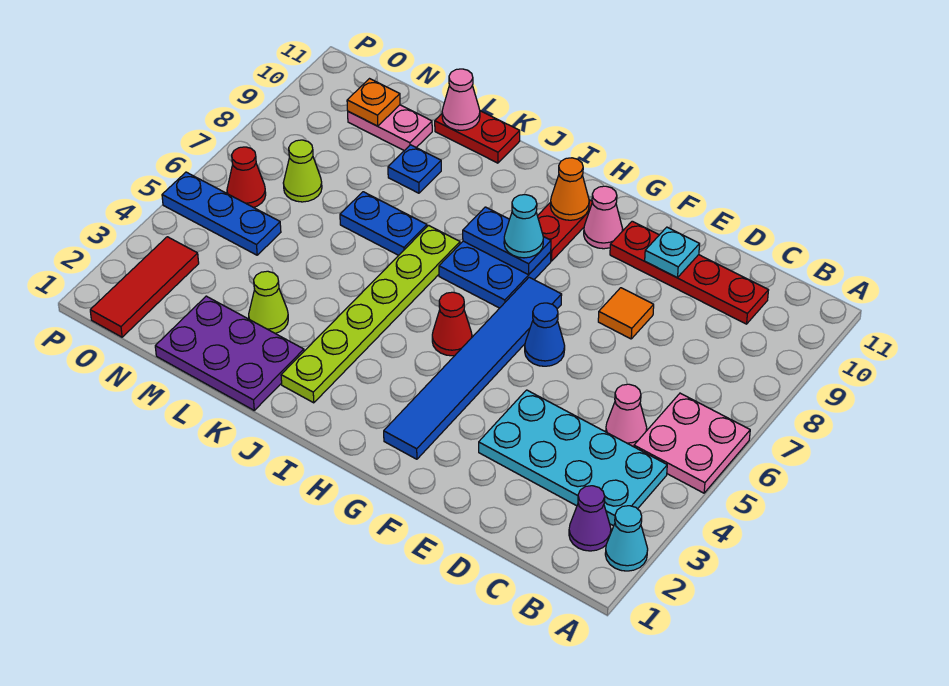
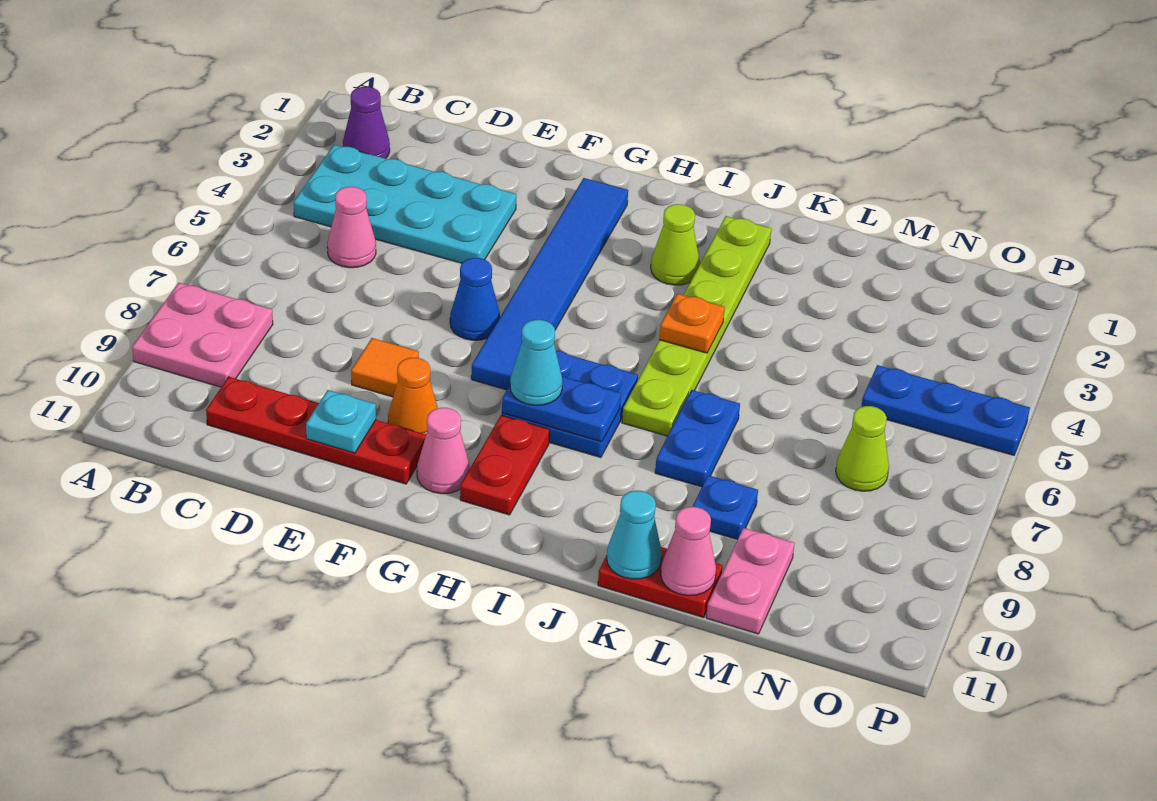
cyan cone A2 level 1 -> cyan cone K11 level 2
pink plate A5:B6 level 1 -> pink plate A8:B9 level 1
red cone H5 level 1 -> none
orange cone H10 level 2 -> orange cone F9 level 1
purple plate K1:M2 level 1 -> none
blue plate K7:L7 level 1 -> blue plate K7:K8 level 1
lime cone L3 level 1 -> lime cone I3 level 1
pink plate M10:N10 level 1 -> pink plate M10:M11 level 1
orange plate N10 level 2 -> orange plate J5 level 2
red tile O1:O3 level 1 -> none
red cone O6 level 1 -> none

